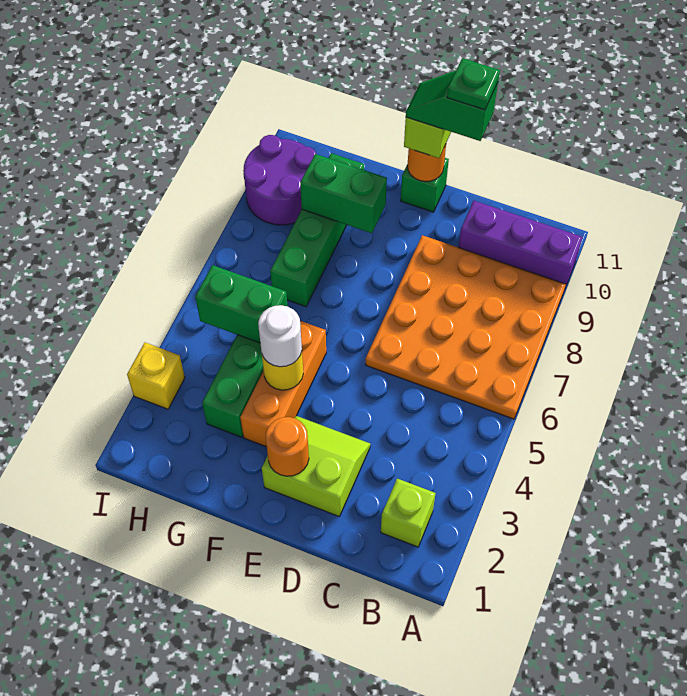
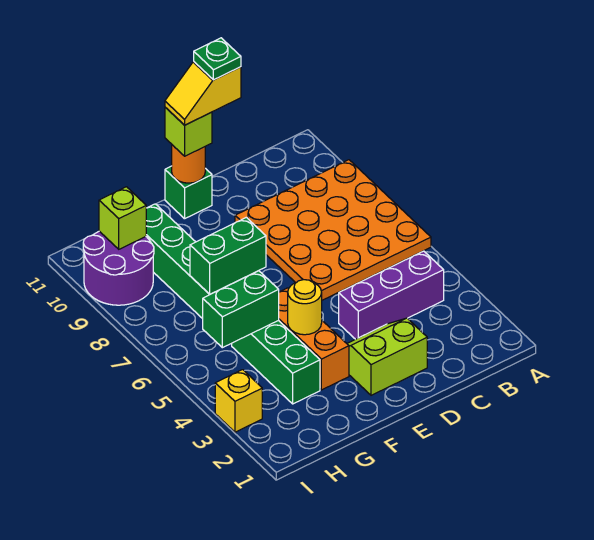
purple brick A10:C10 level 1 -> purple brick B4:D4 level 1
lime brick B2 level 1 -> lime brick H10 level 2
green slope D11:E11 level 4 top D -> yellow slope D11:E11 level 4 top D
orange round brick E2 level 2 -> none
white round brick F4 level 3 -> none
green brick F9:G9 level 2 -> green brick F7:G7 level 2

